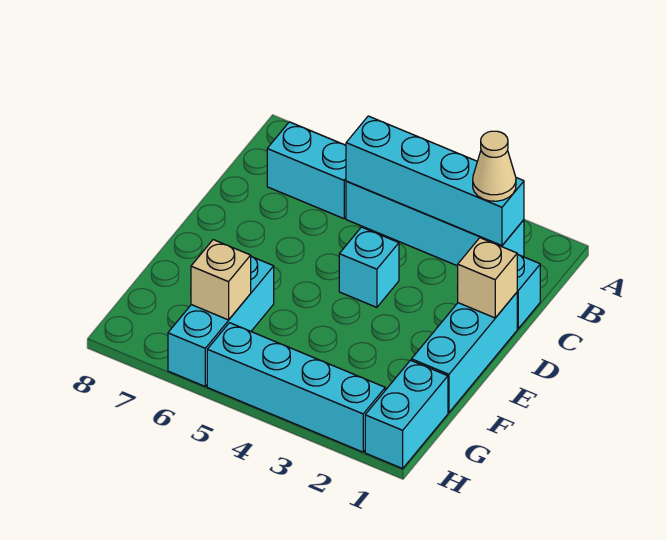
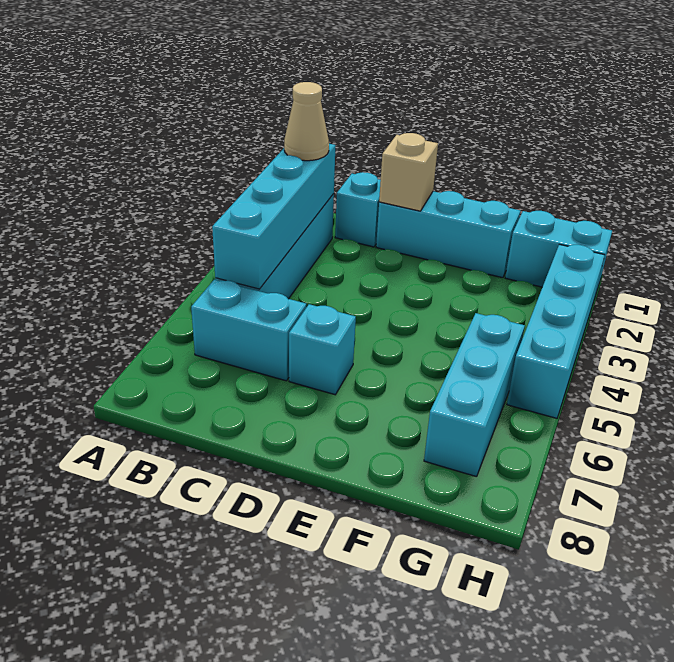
cyan brick B6:B7 level 1 -> cyan brick B6:C6 level 1
cyan brick D4 level 1 -> cyan brick D6 level 1
cyan brick F6:H6 level 1 -> cyan brick G5:G7 level 1
tan brick G6 level 2 -> none

